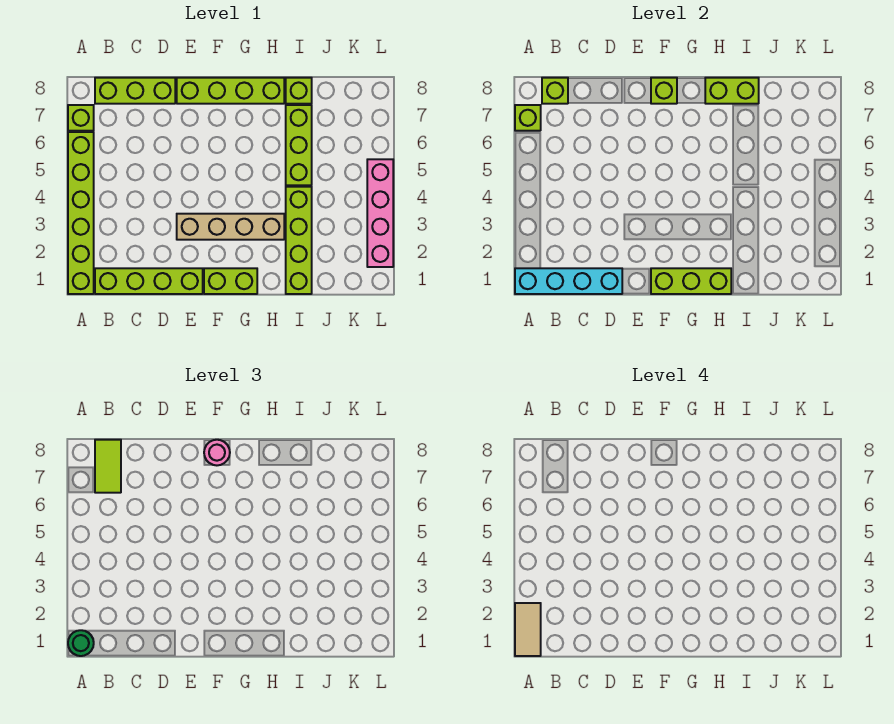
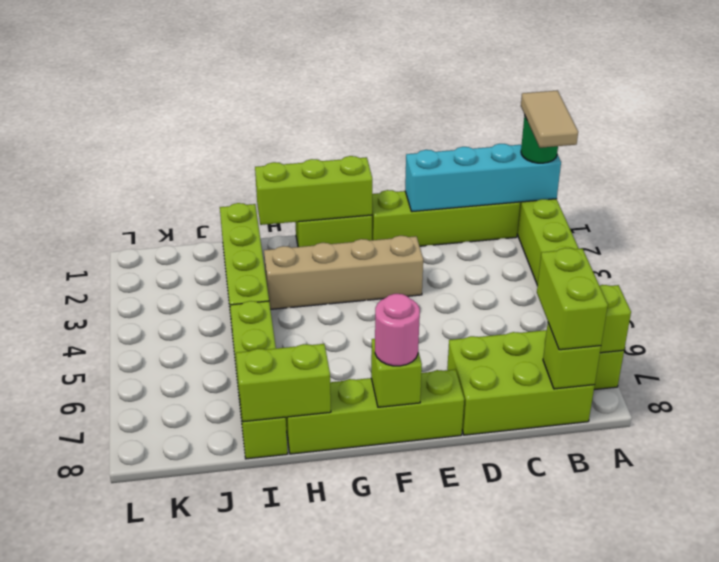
lime tile B7:B8 level 3 -> lime brick B7:B8 level 3
lime brick B8:D8 level 1 -> lime brick B7:D8 level 1
pink brick L2:L5 level 1 -> none

